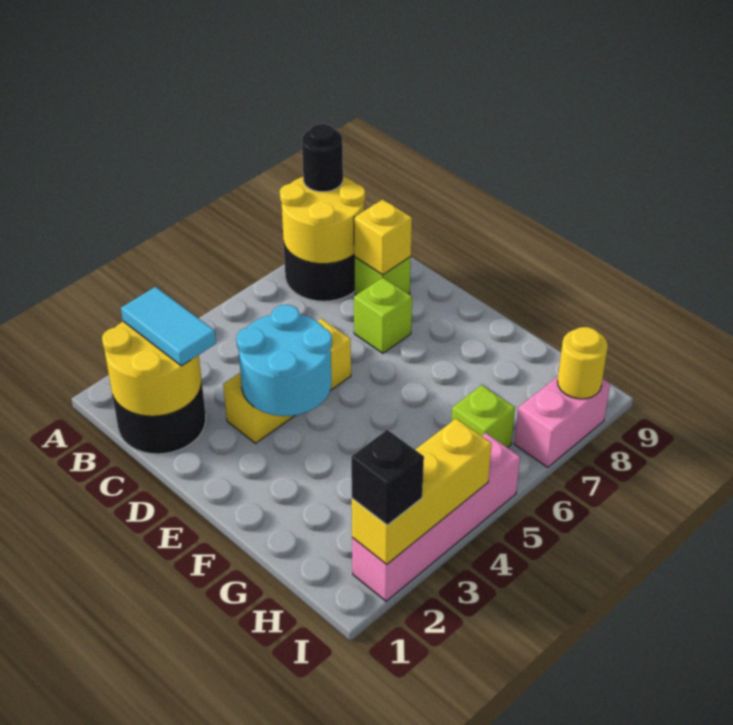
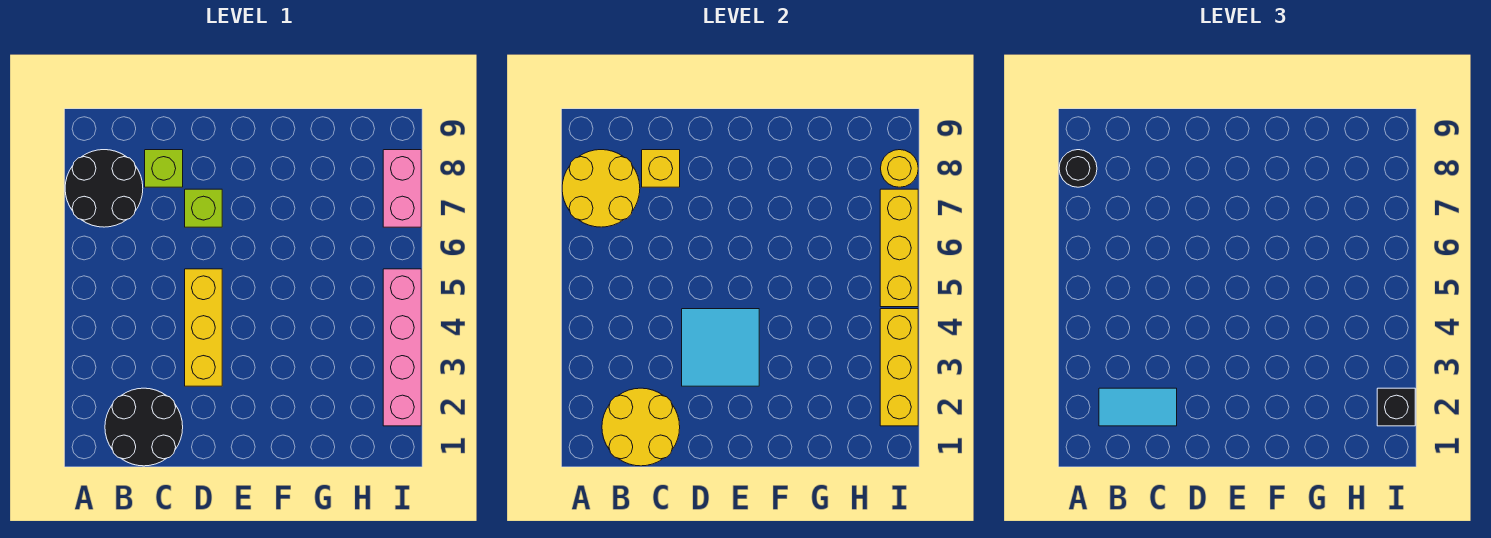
cyan round brick D3:E4 level 2 -> cyan tile D3:E4 level 2
lime brick H6 level 1 -> none
none -> yellow brick I5:I7 level 2

